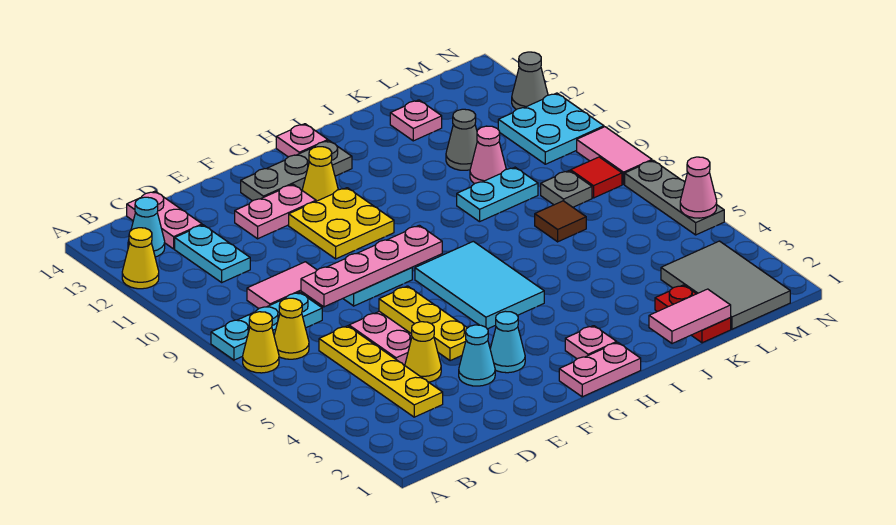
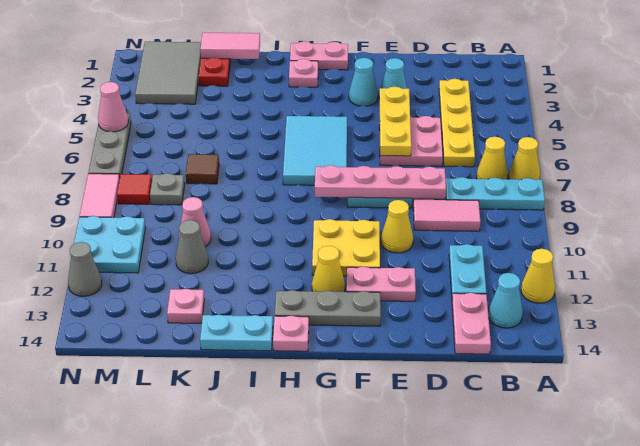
yellow cone D4 level 1 -> yellow cone E10 level 1
cyan plate J9:K9 level 1 -> cyan plate I14:J14 level 1

